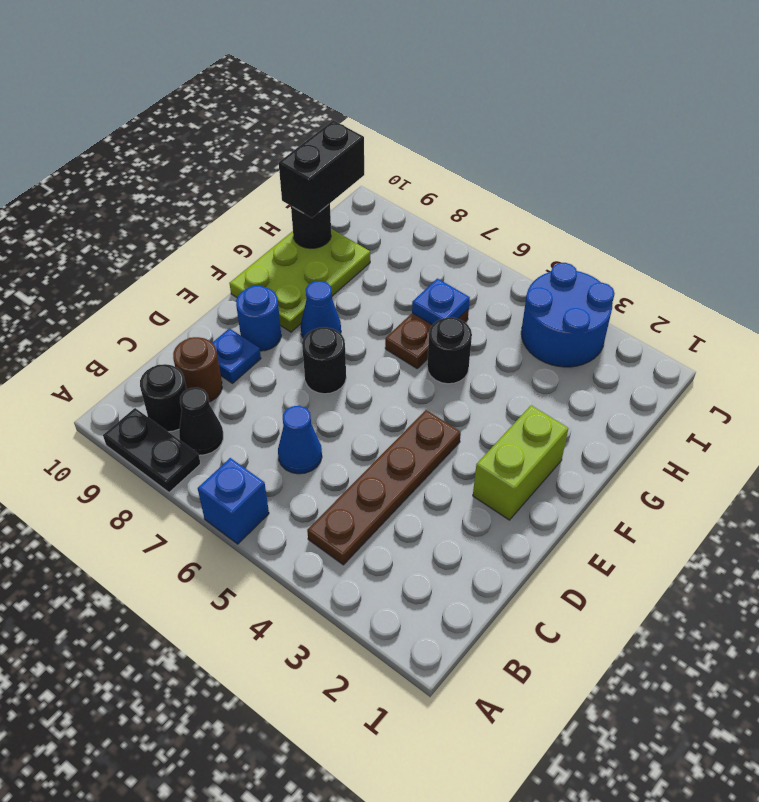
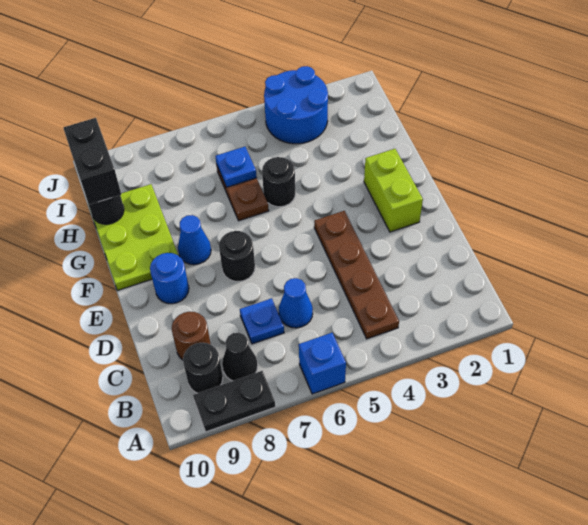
blue plate D9 level 1 -> blue plate C7 level 1

